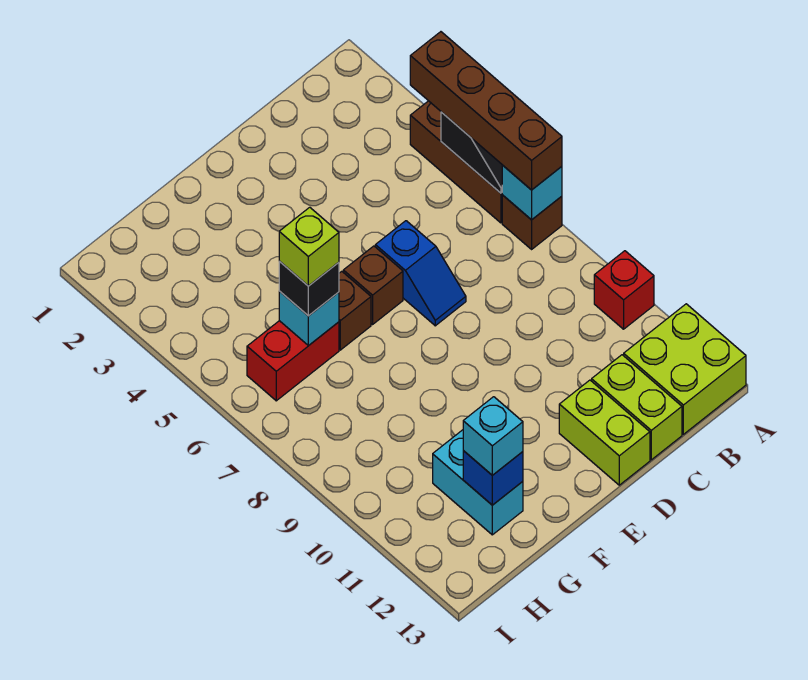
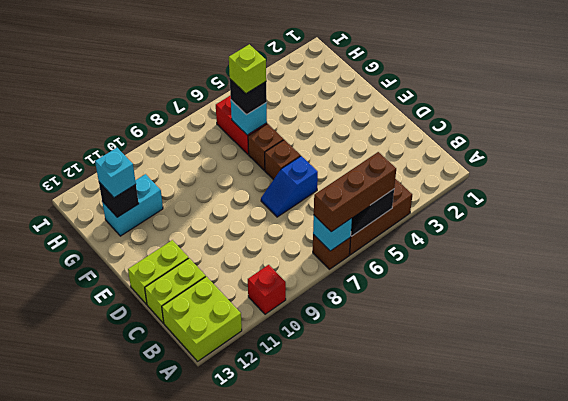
brown brick A4:A7 level 3 -> brown brick A5:A7 level 3
blue brick G12 level 2 -> black brick G12 level 2

